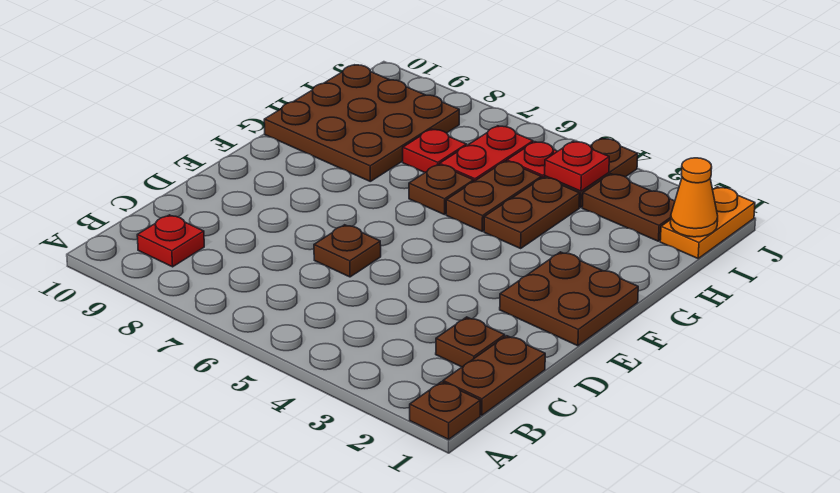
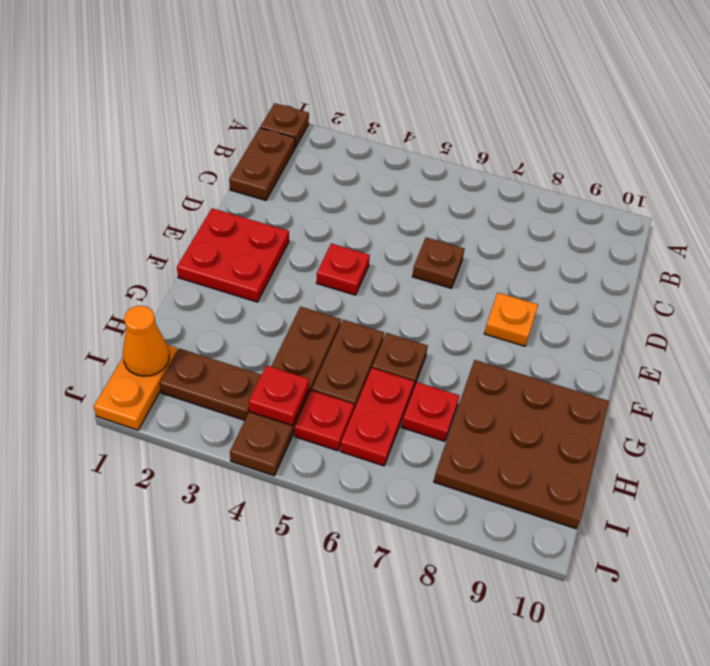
red plate B9 level 1 -> red plate E4 level 1
brown plate C2 level 1 -> none
brown plate E1:F2 level 1 -> red plate E1:F2 level 1
none -> orange plate E8 level 1

